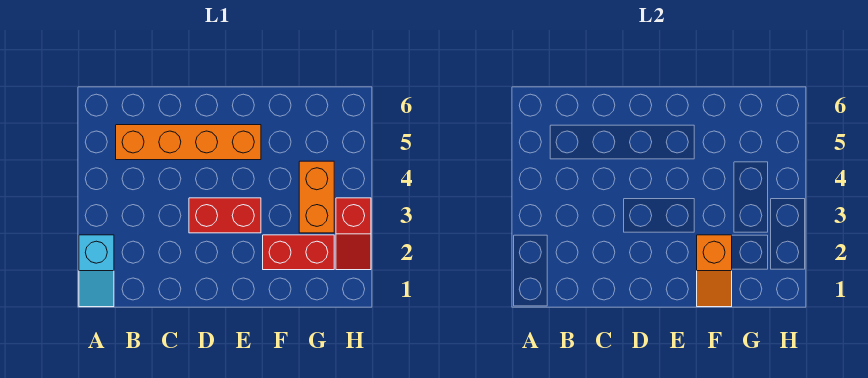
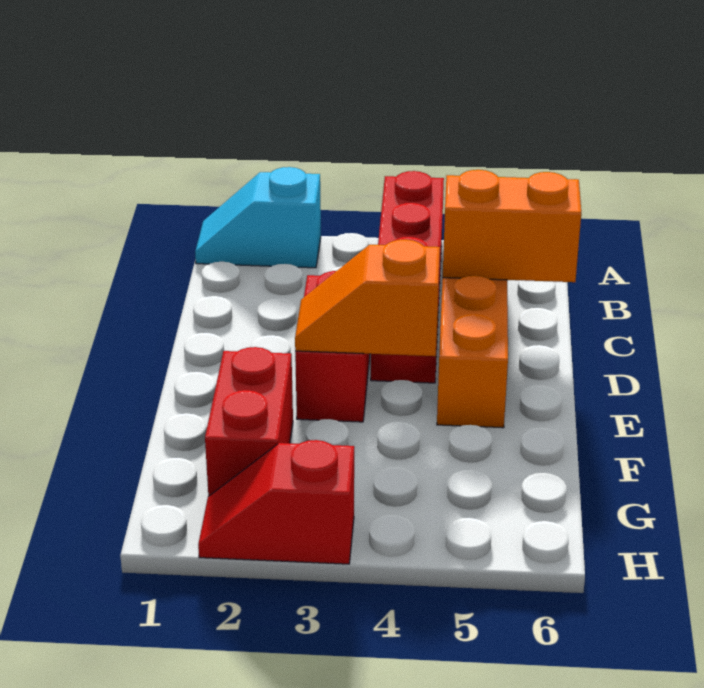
none -> red brick A4:D4 level 1
orange slope F1:F2 level 2 top 2 -> orange slope E3:E4 level 2 top 4
orange brick G3:G4 level 1 -> orange brick C5:C6 level 2

